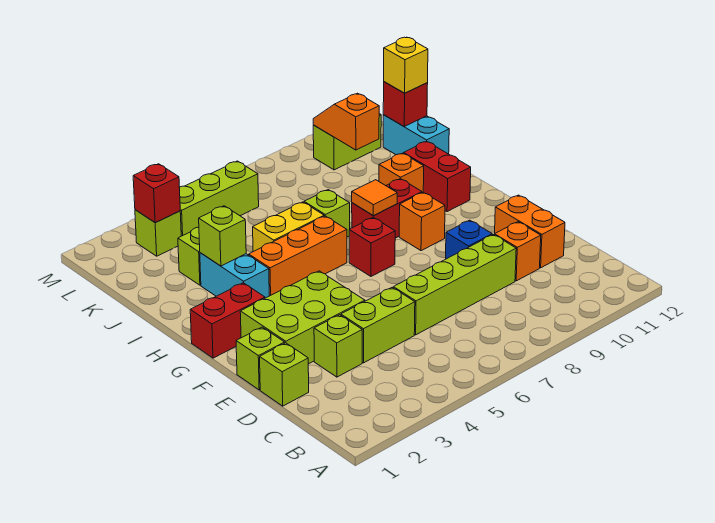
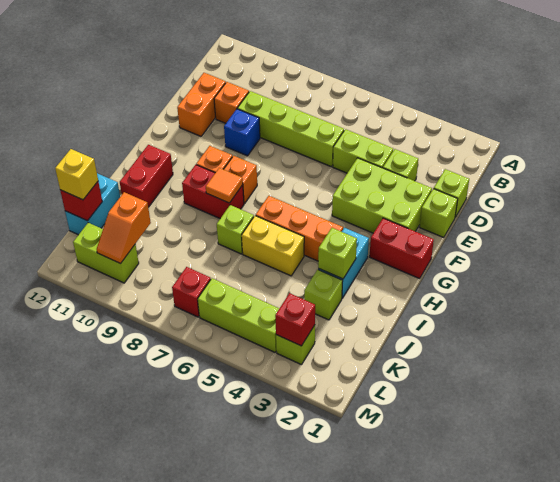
red brick G7 level 1 -> red brick L7 level 1
orange brick I10 level 1 -> orange brick G8 level 1

